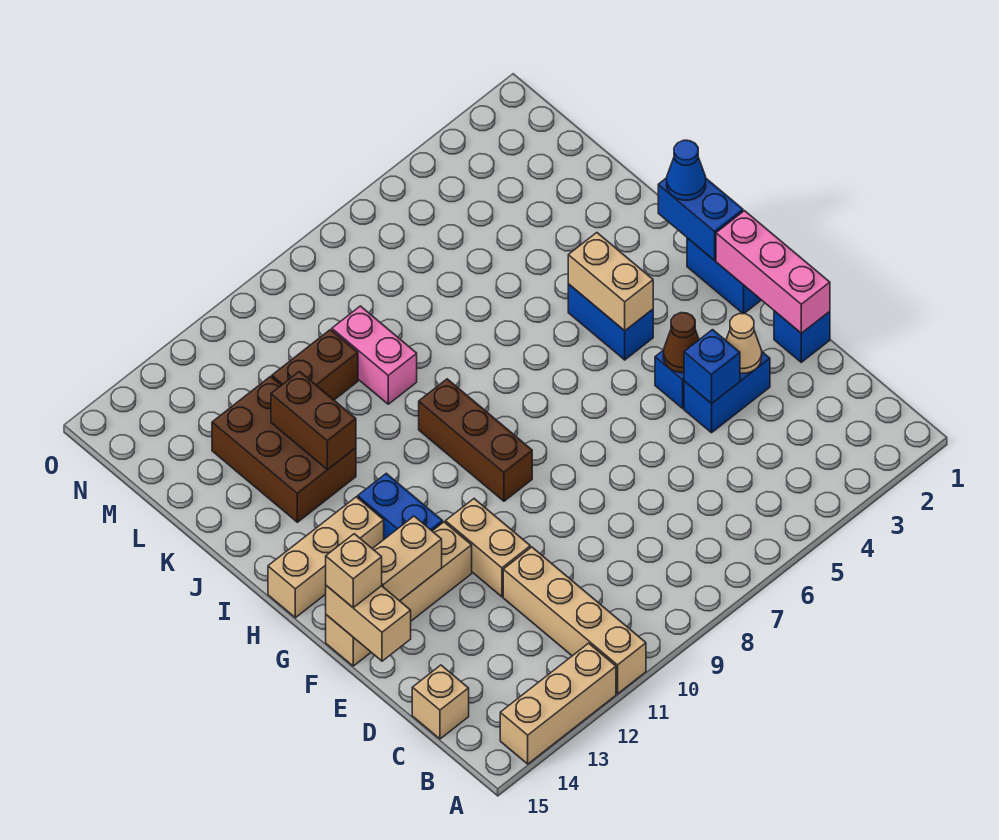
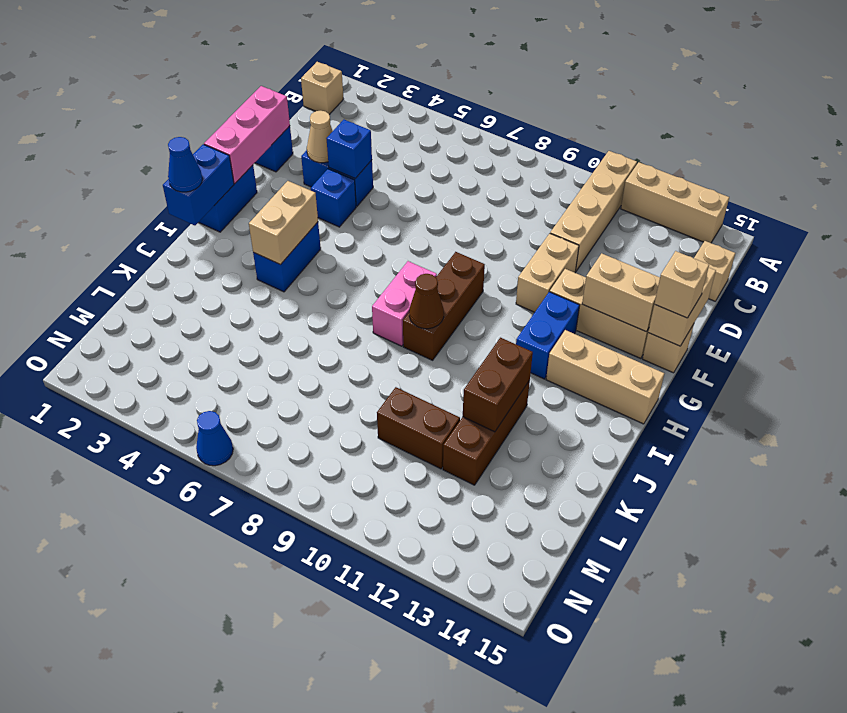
none -> tan brick B1 level 1
brown cone F4 level 2 -> brown cone I9 level 2
brown brick J12:L13 level 1 -> brown brick J12:L12 level 1
pink brick K9:L9 level 1 -> pink brick H8:I8 level 1
none -> blue cone O6 level 1

